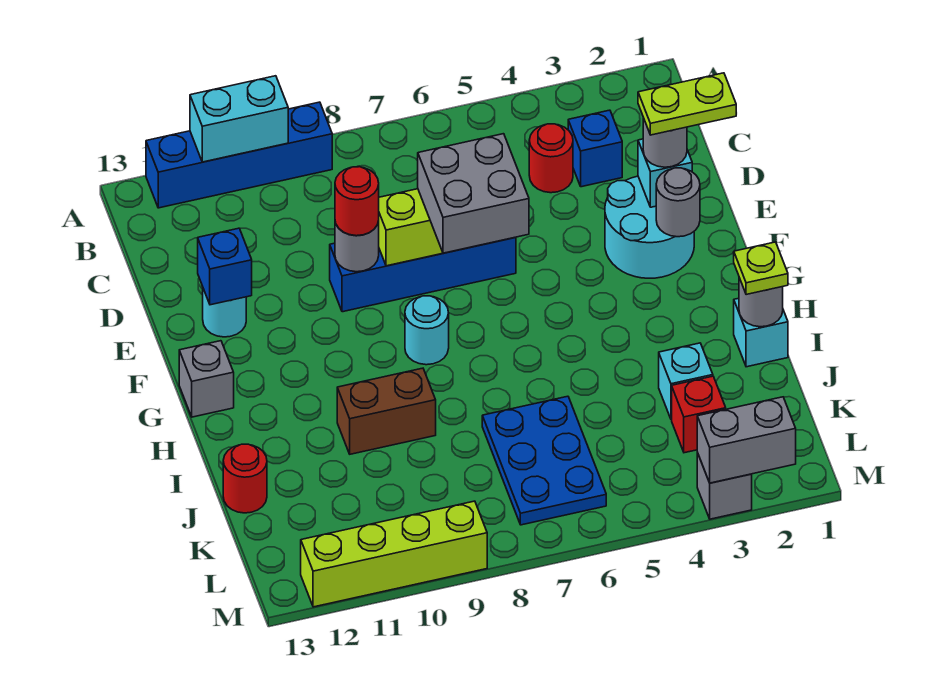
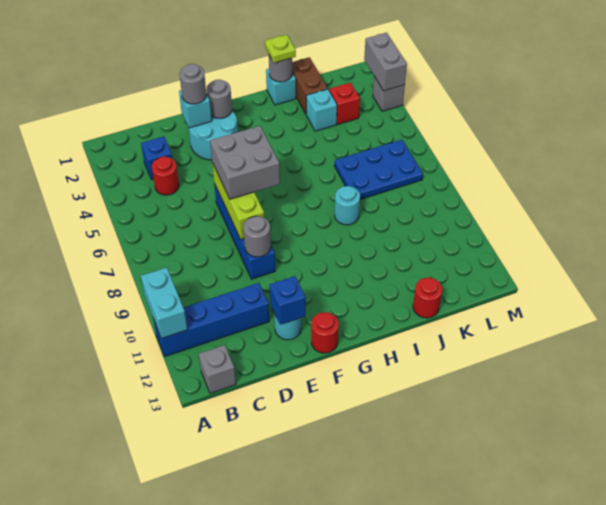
blue brick A9:A12 level 1 -> blue brick A11:D11 level 1
lime plate E1:E2 level 4 -> none
red round brick E9 level 3 -> red round brick F13 level 1
cyan round brick G8 level 1 -> cyan round brick I8 level 1
grey brick G13 level 1 -> grey brick B13 level 1
brown brick I9:I10 level 1 -> brown brick J1:J2 level 1
lime brick M9:M12 level 1 -> none

